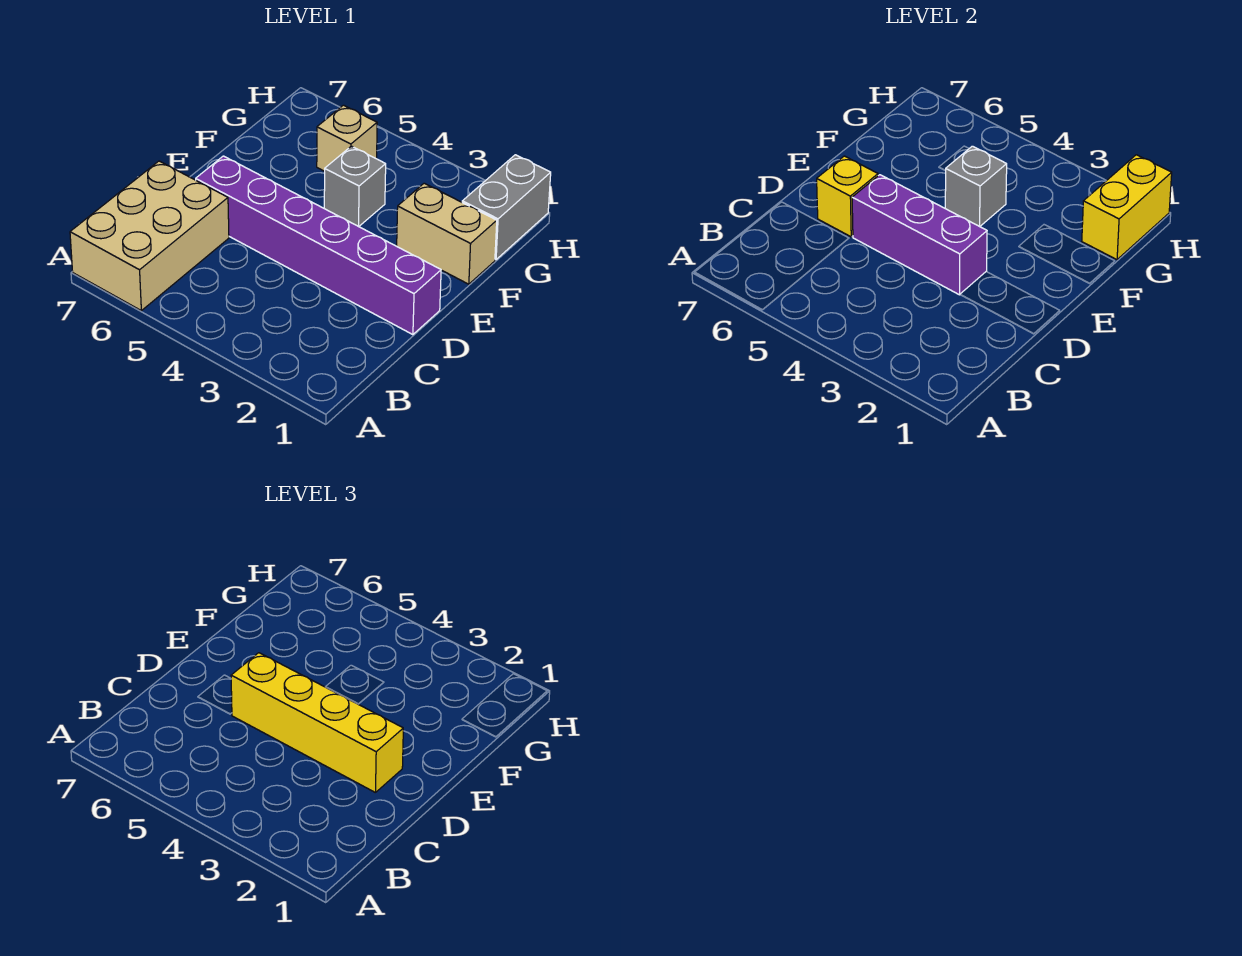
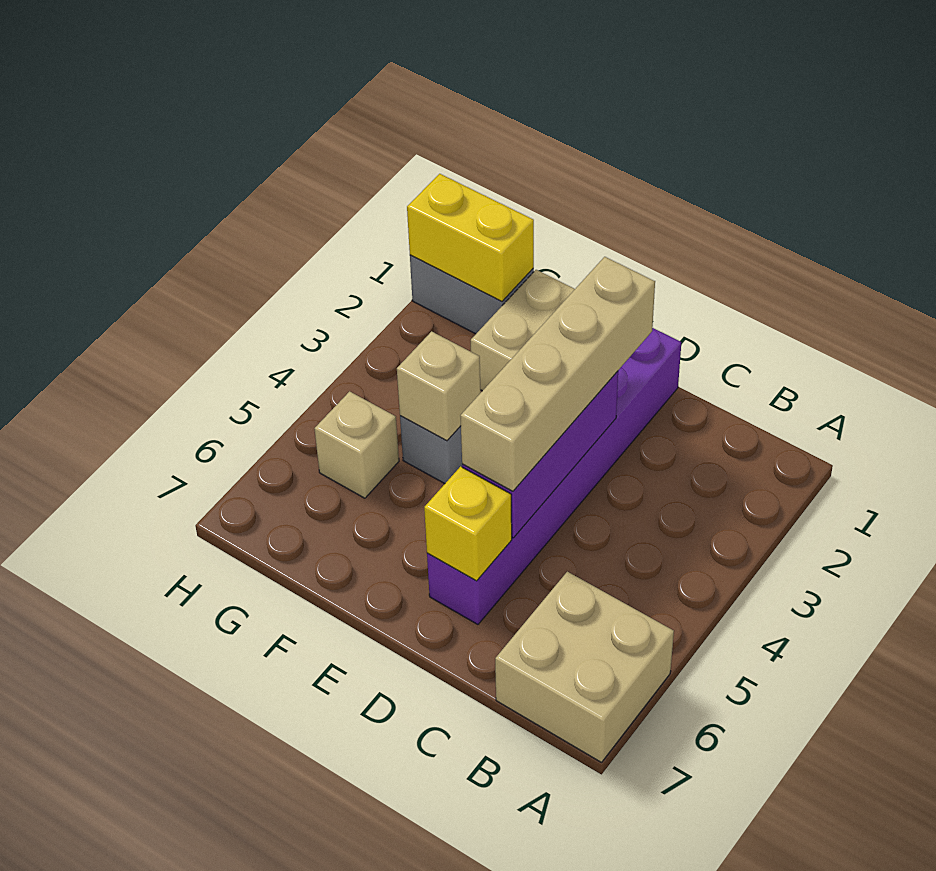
tan brick A6:C7 level 1 -> tan brick A6:B7 level 1
yellow brick D2:D5 level 3 -> tan brick D2:D5 level 3
grey brick F4 level 2 -> tan brick F4 level 2

